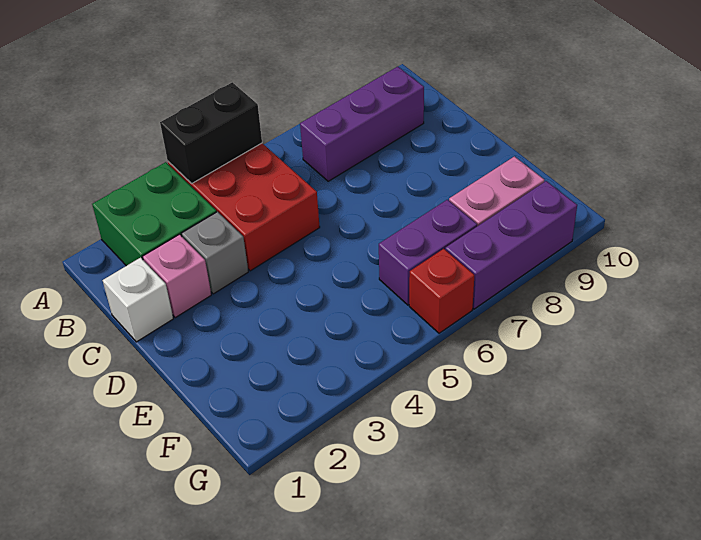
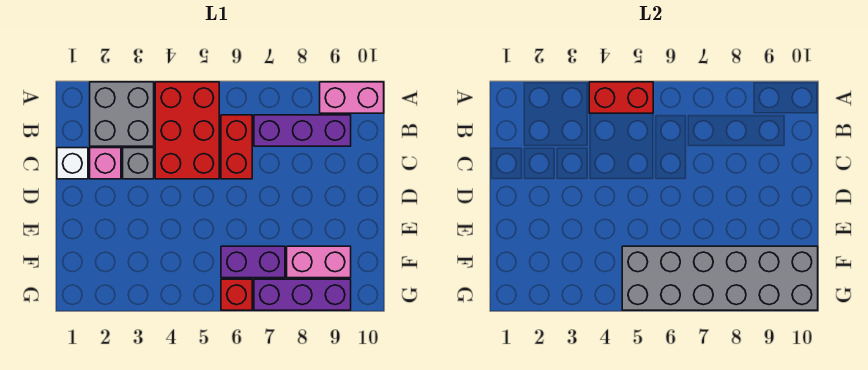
green brick A2:B3 level 1 -> grey brick A2:B3 level 1
black brick A4:A5 level 2 -> red brick A4:A5 level 2
none -> pink brick A9:A10 level 1
none -> red brick B6:C6 level 1
none -> grey brick F5:G10 level 2

